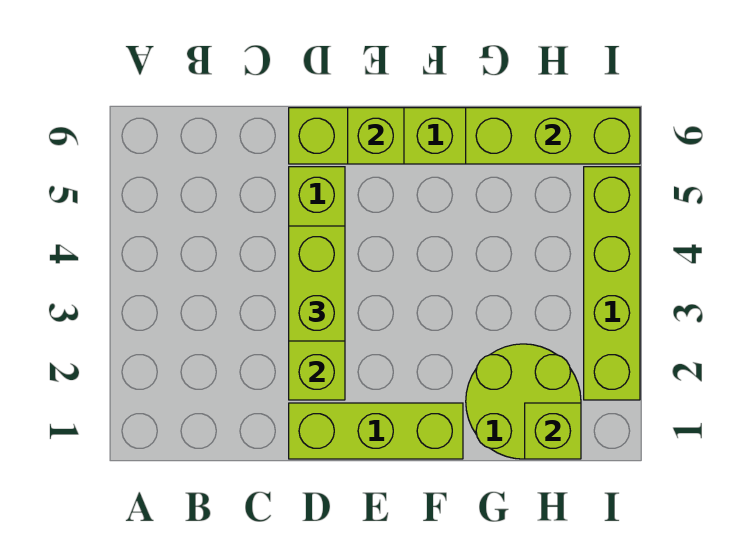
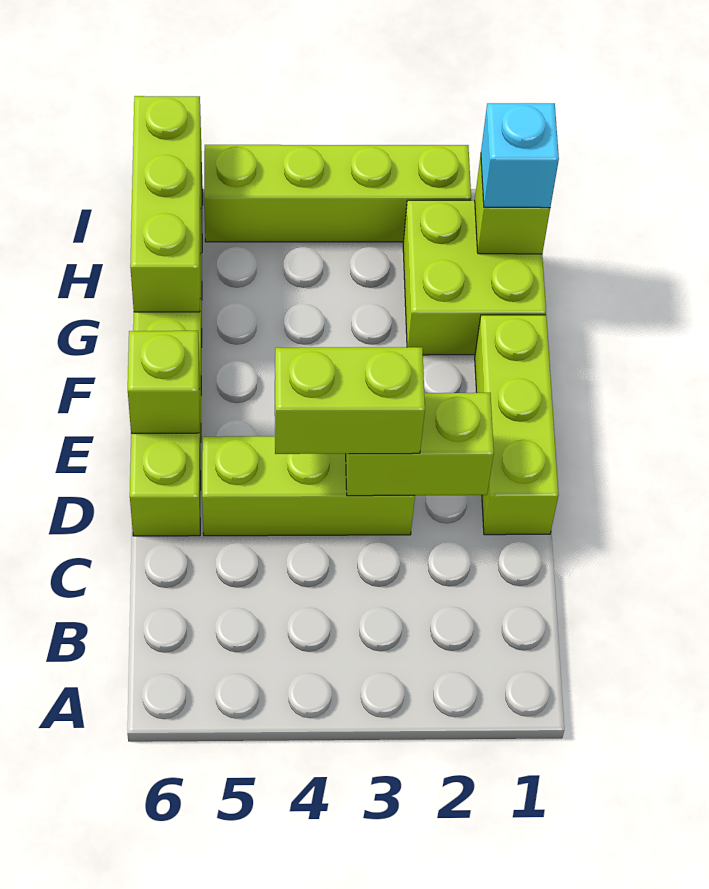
lime round brick G1:H2 level 1 -> lime brick G1:H2 level 1
none -> cyan brick H1 level 3

